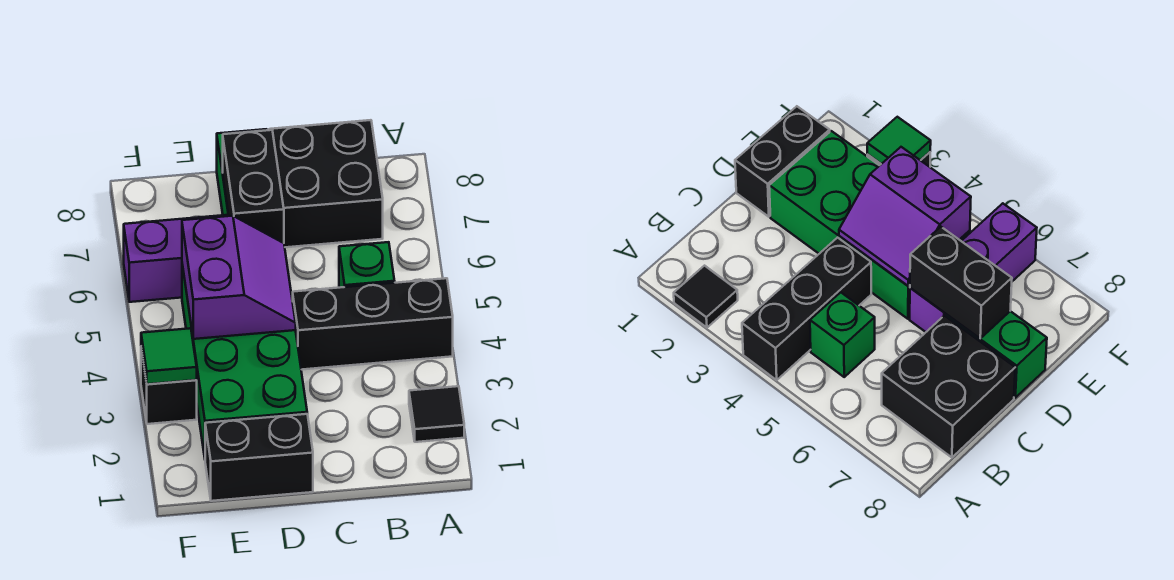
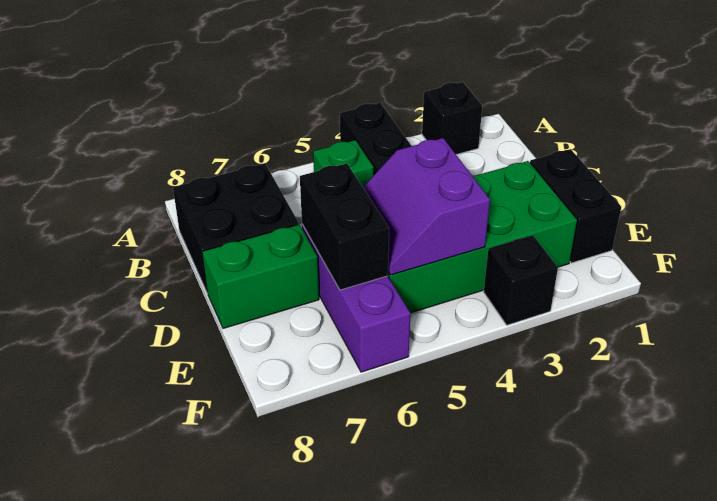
black tile A2 level 1 -> black brick A2 level 1
purple slope D4:E5 level 2 top E -> purple slope D4:E5 level 2 top 4
black brick D6:D7 level 2 -> black brick D6:E6 level 2
green tile F3 level 2 -> none

